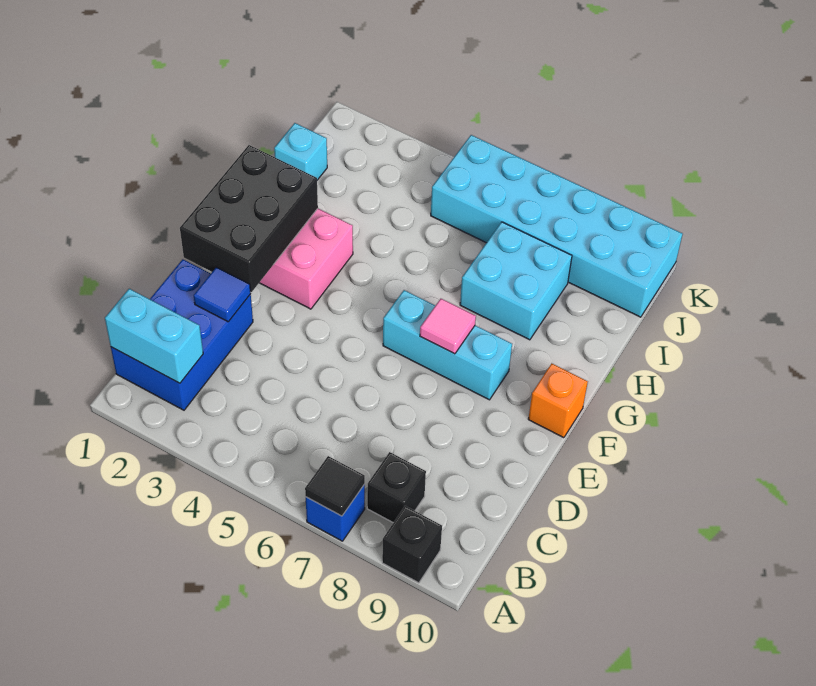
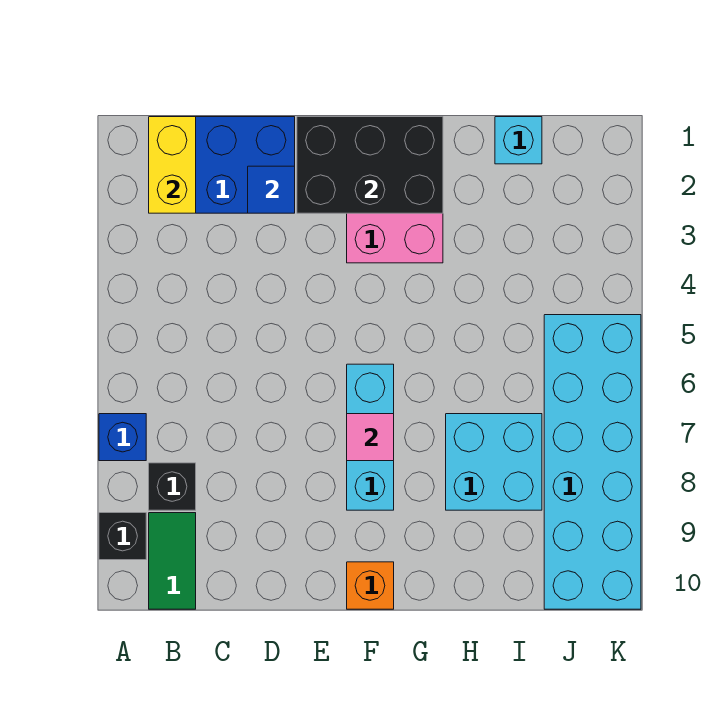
black tile A7 level 2 -> none
cyan brick B1:B2 level 2 -> yellow brick B1:B2 level 2
none -> green tile B9:B10 level 1

